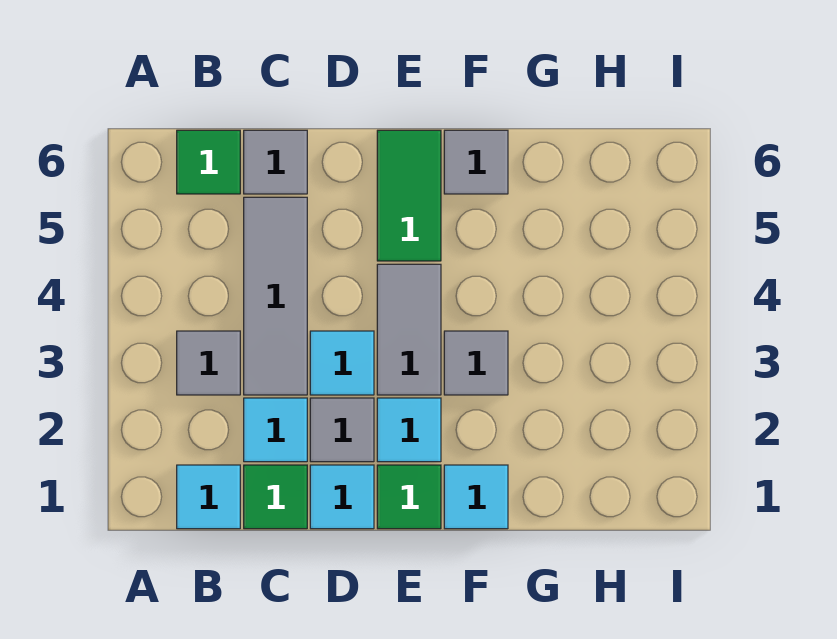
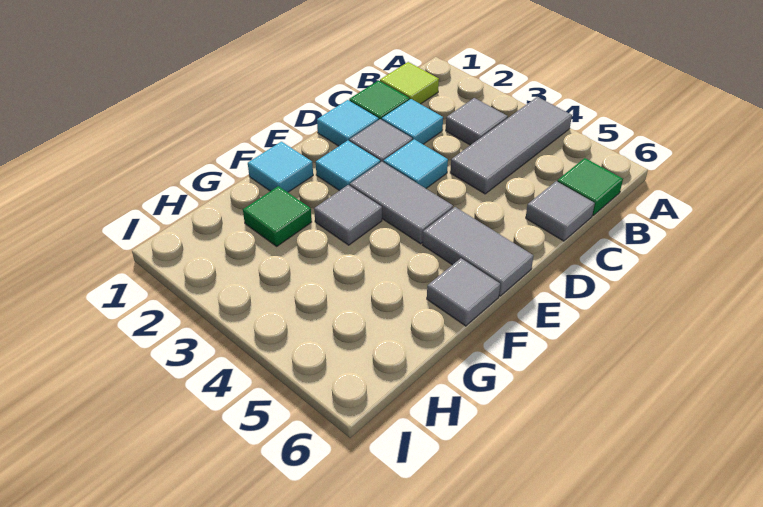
cyan tile B1 level 1 -> lime tile B1 level 1
grey tile C3:C5 level 1 -> grey tile A4:C4 level 1
green tile E1 level 1 -> green tile G2 level 1
green tile E5:E6 level 1 -> grey tile E5:E6 level 1

